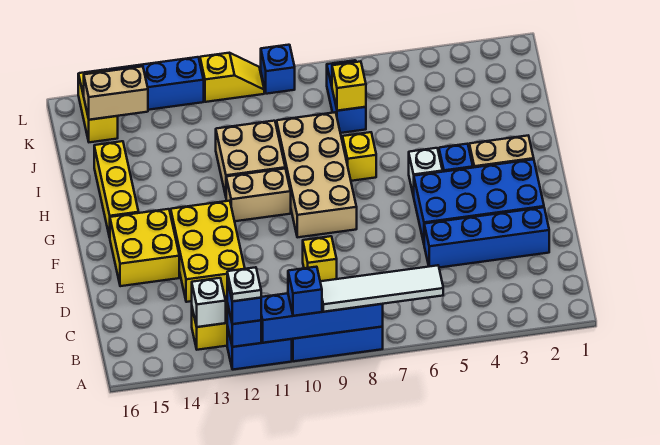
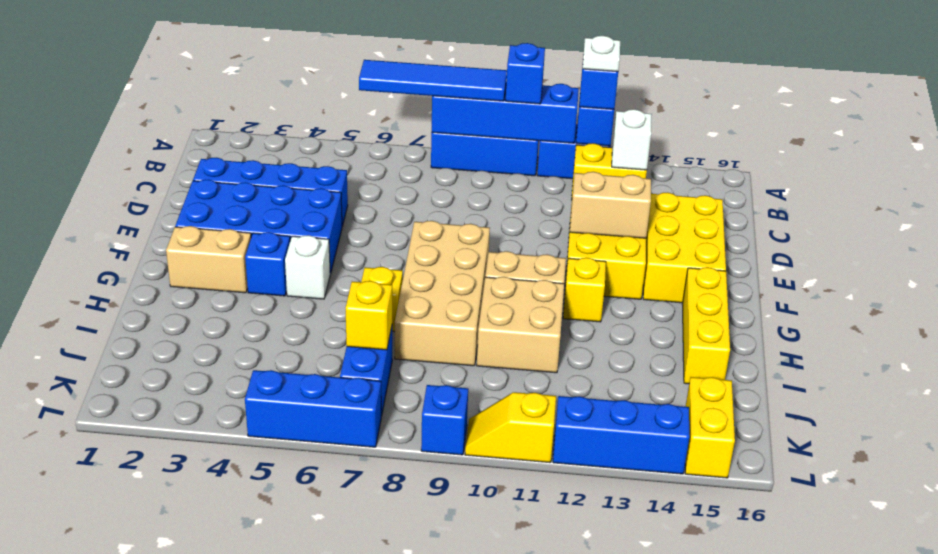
white tile A6:A9 level 3 -> blue tile A6:A9 level 3
yellow brick D9 level 1 -> yellow brick G12 level 1
yellow brick E14:F15 level 1 -> yellow brick D14:F15 level 1
tan brick K14:K15 level 2 -> tan brick E12:E13 level 2
none -> blue brick L5:L7 level 1

